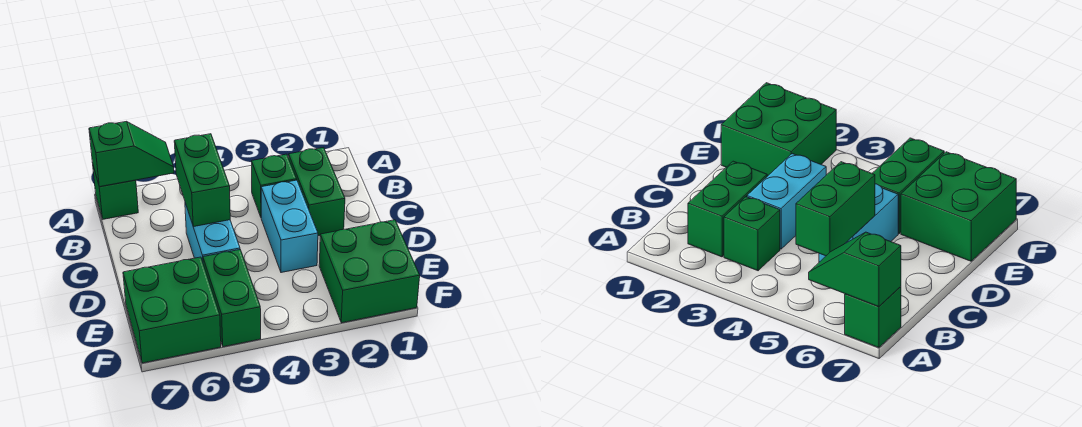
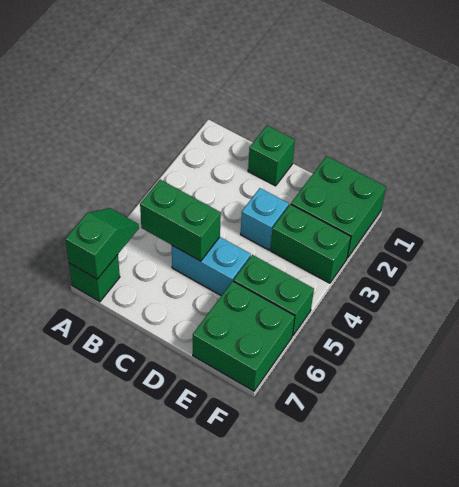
green brick B2:C2 level 1 -> green brick E3:F3 level 1
green brick B3 level 1 -> green brick C1 level 1
cyan brick C3:D3 level 1 -> cyan brick D3 level 1

